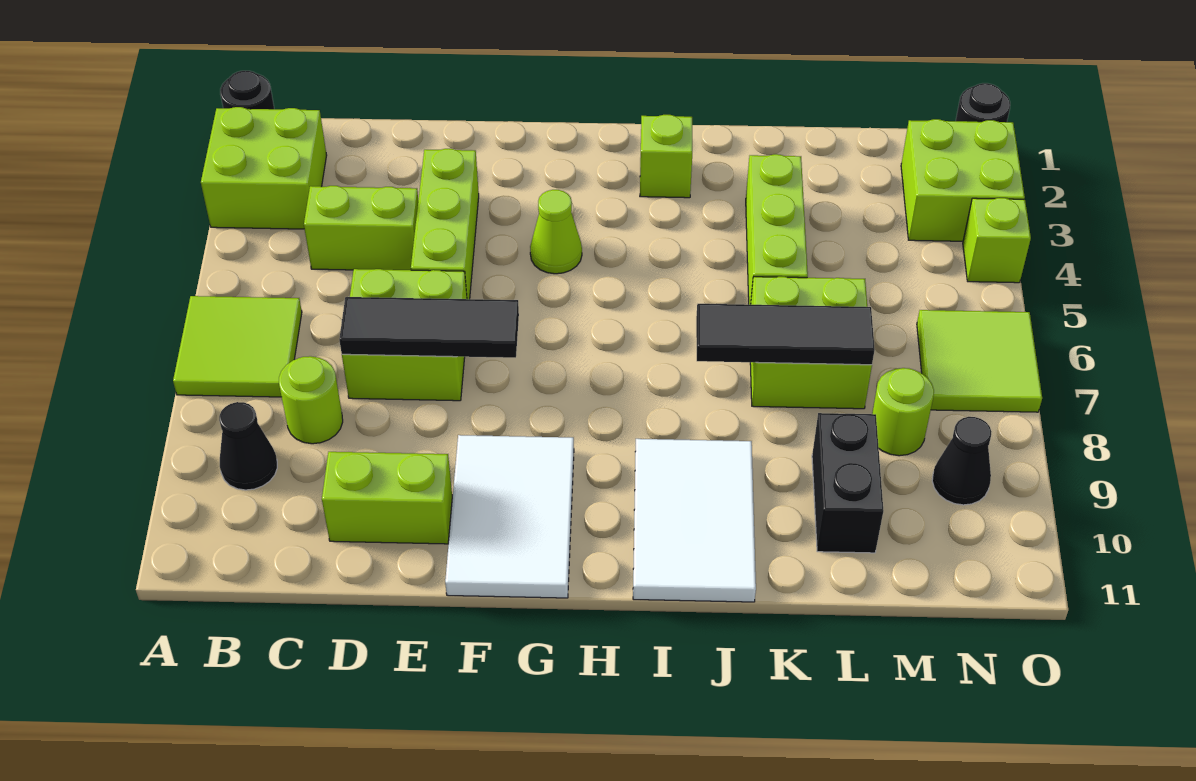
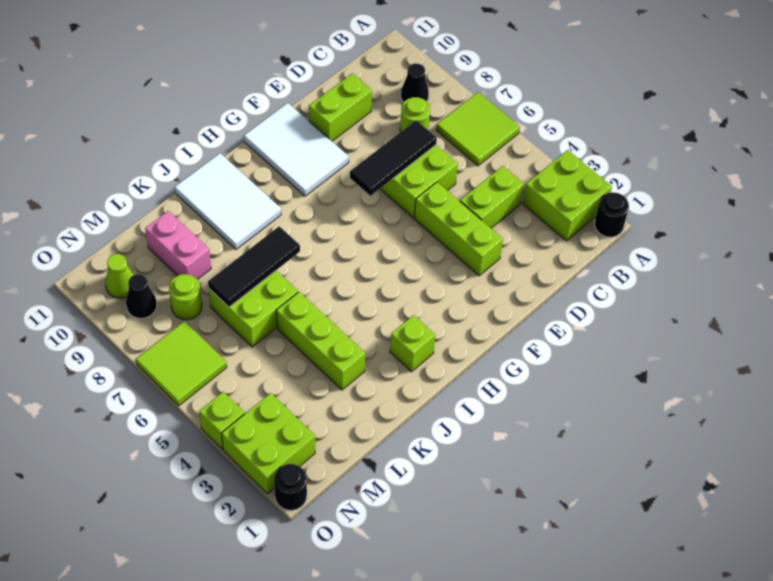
lime cone G4 level 1 -> lime cone N10 level 1
black brick L9:L10 level 1 -> pink brick L9:L10 level 1

